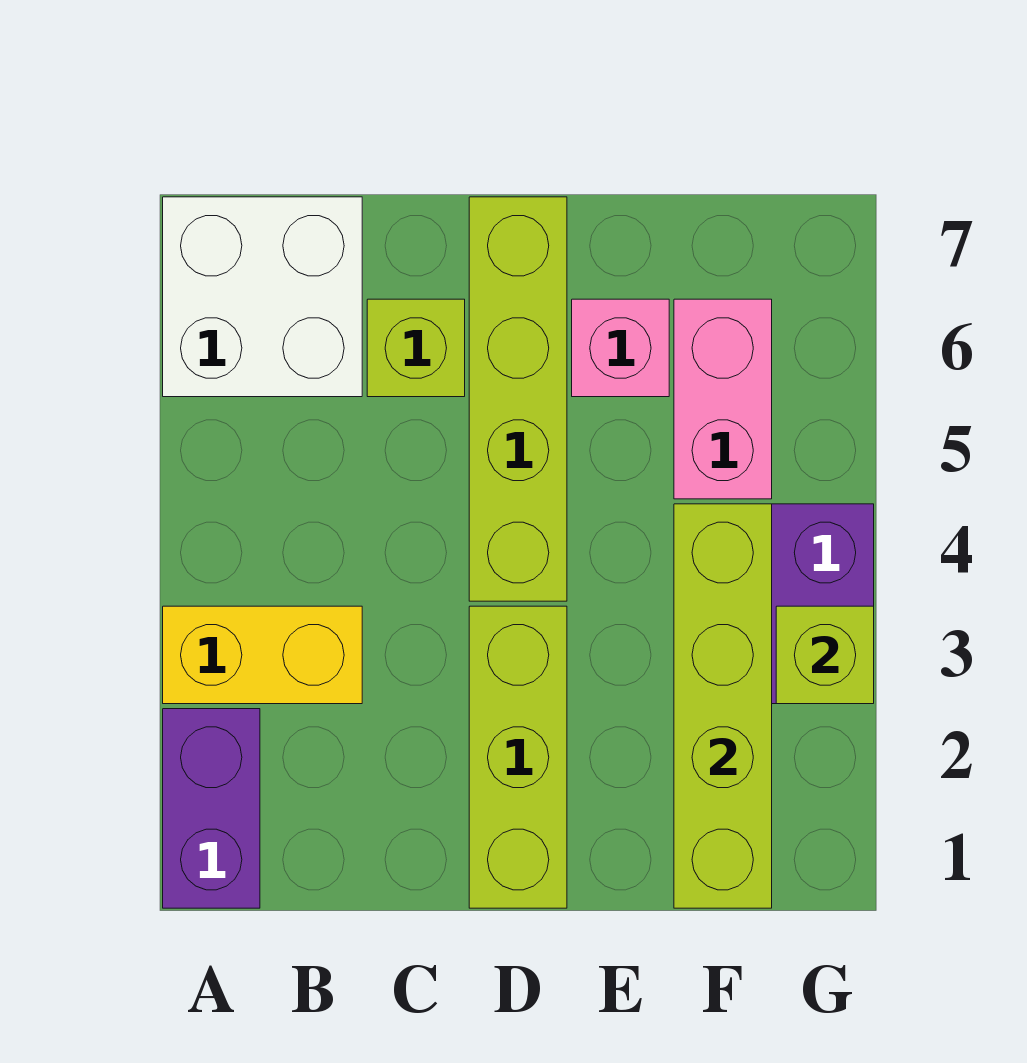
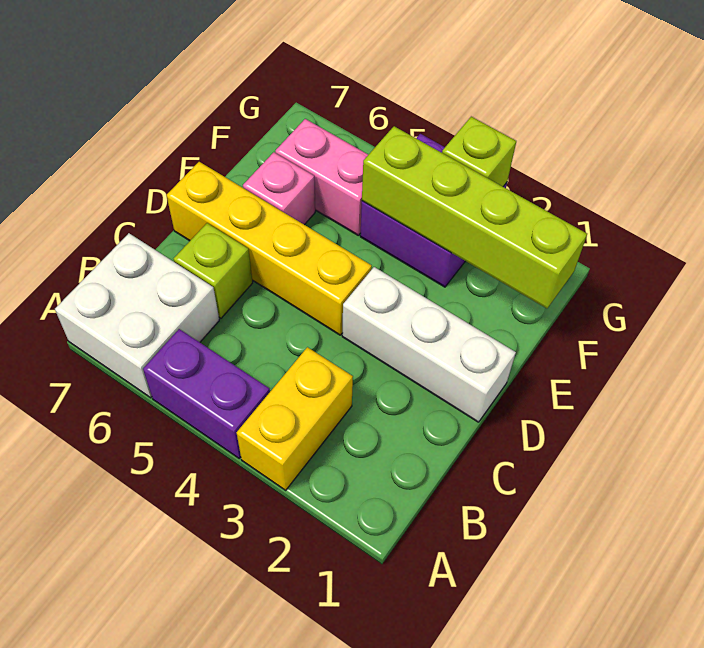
purple brick A1:A2 level 1 -> purple brick A4:A5 level 1
lime brick D1:D3 level 1 -> white brick D1:D3 level 1
lime brick D4:D7 level 1 -> yellow brick D4:D7 level 1

